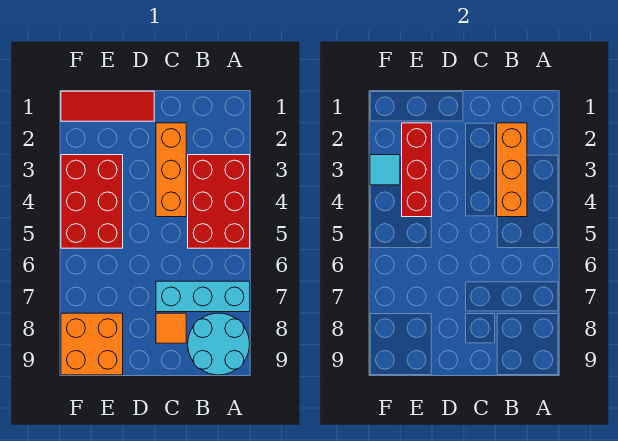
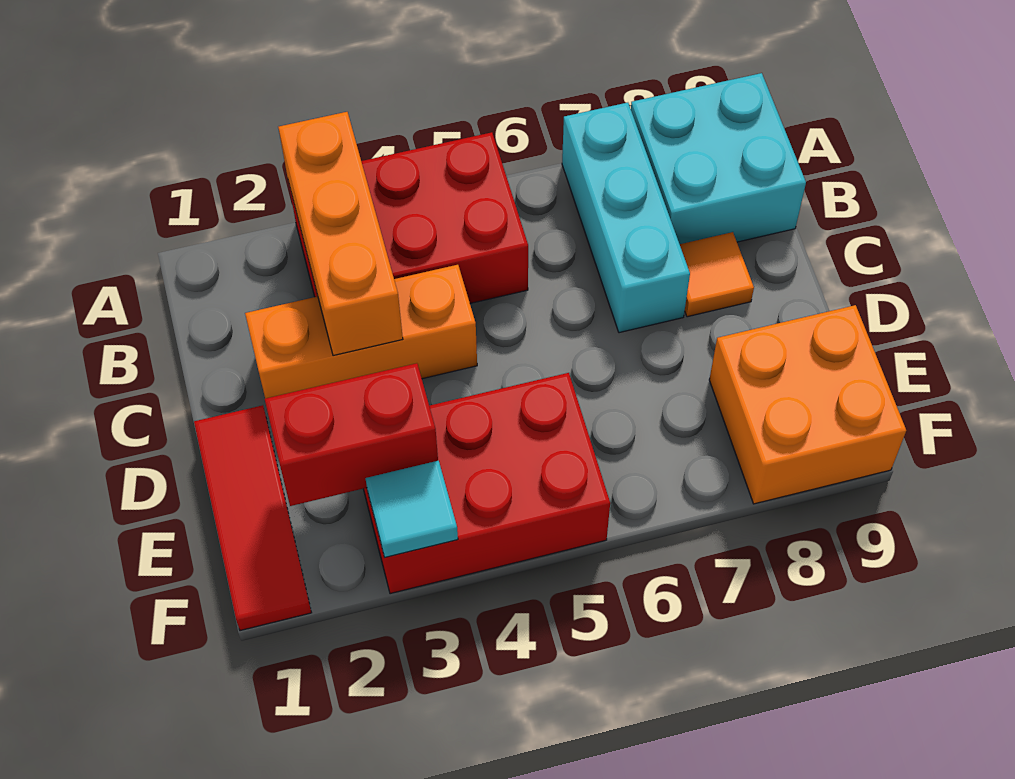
cyan round brick A8:B9 level 1 -> cyan brick A8:B9 level 1
orange brick B2:B4 level 2 -> orange brick A3:C3 level 2
red brick E2:E4 level 2 -> red brick E2:E3 level 2

